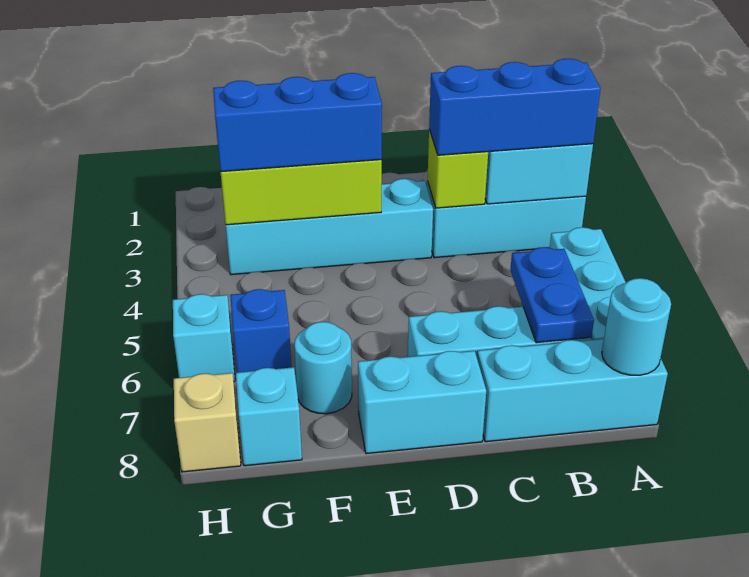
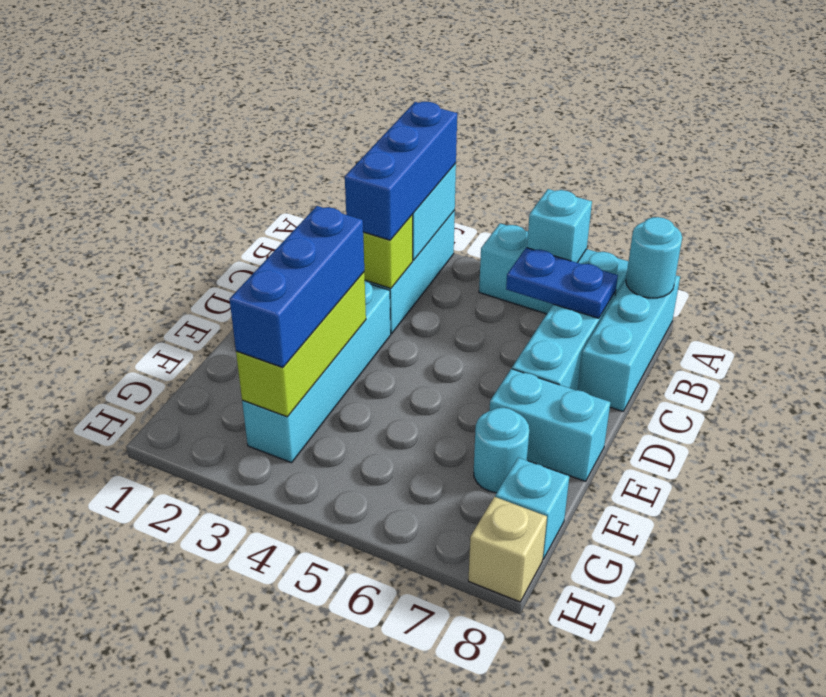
cyan brick D8:E8 level 1 -> cyan brick E7:E8 level 1
blue brick G6 level 1 -> none
cyan brick H6 level 1 -> cyan brick A6 level 2

